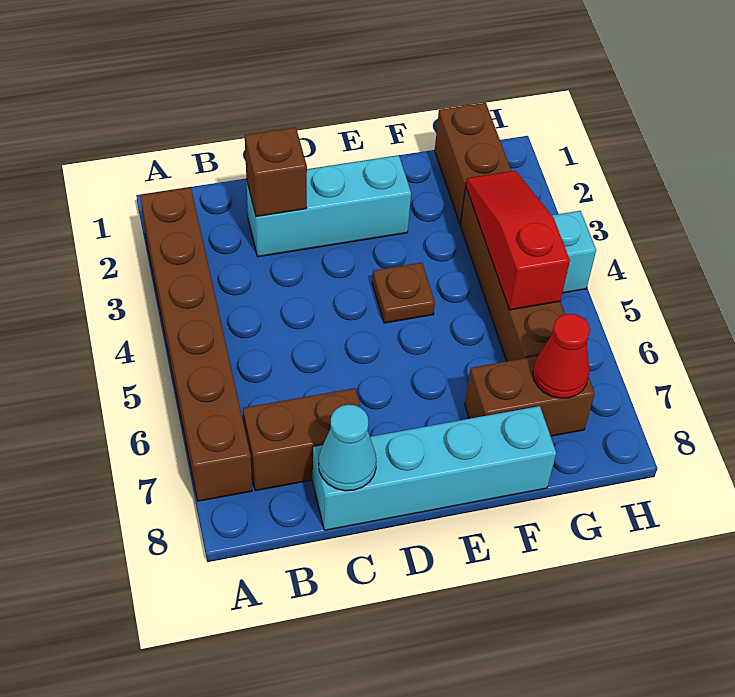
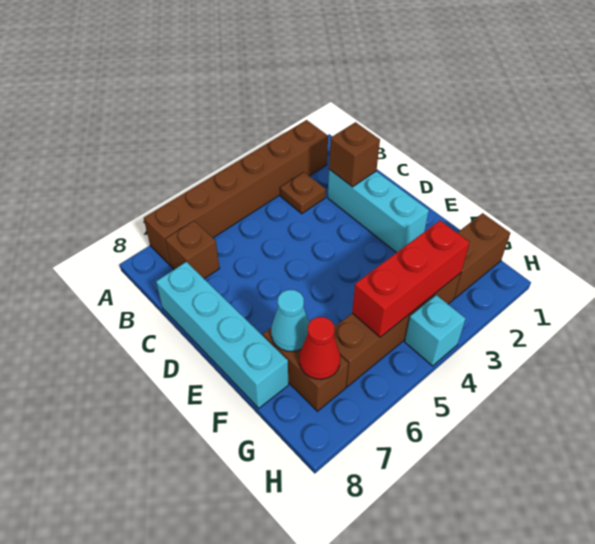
brown brick B7:C7 level 1 -> brown brick B7 level 1
cyan cone C8 level 2 -> cyan cone F7 level 2
brown plate E4 level 1 -> brown plate B3 level 1
red slope G3:G5 level 2 top 5 -> red brick G3:G5 level 2

